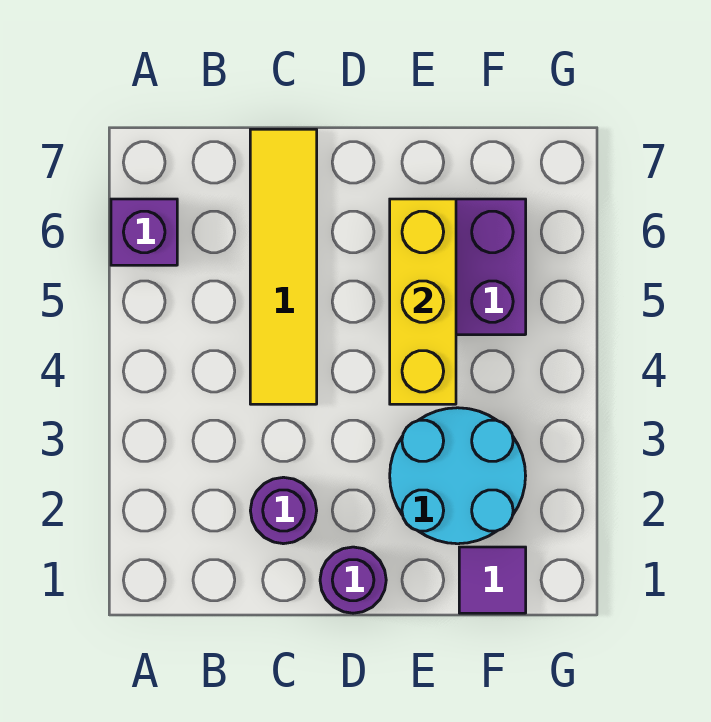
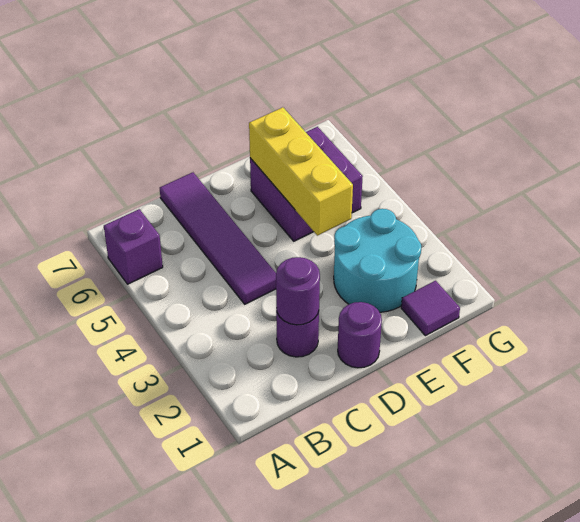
none -> purple round brick C2 level 2
yellow tile C4:C7 level 1 -> purple tile C4:C7 level 1

